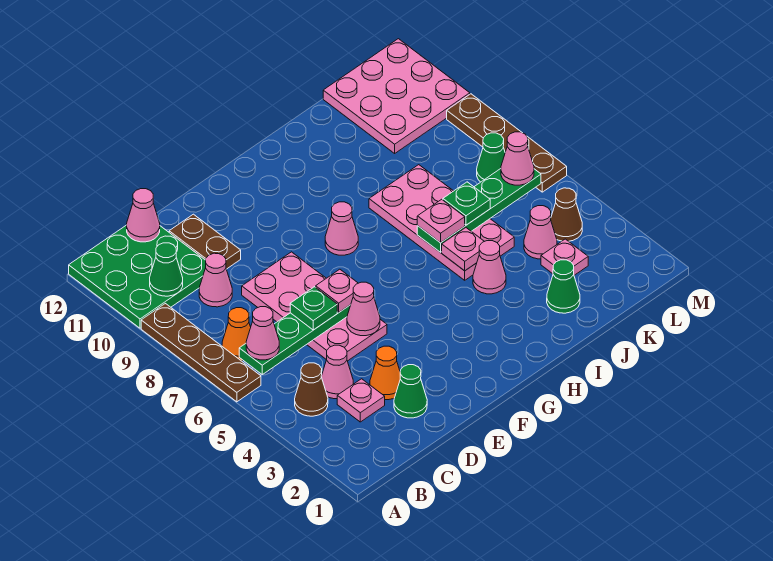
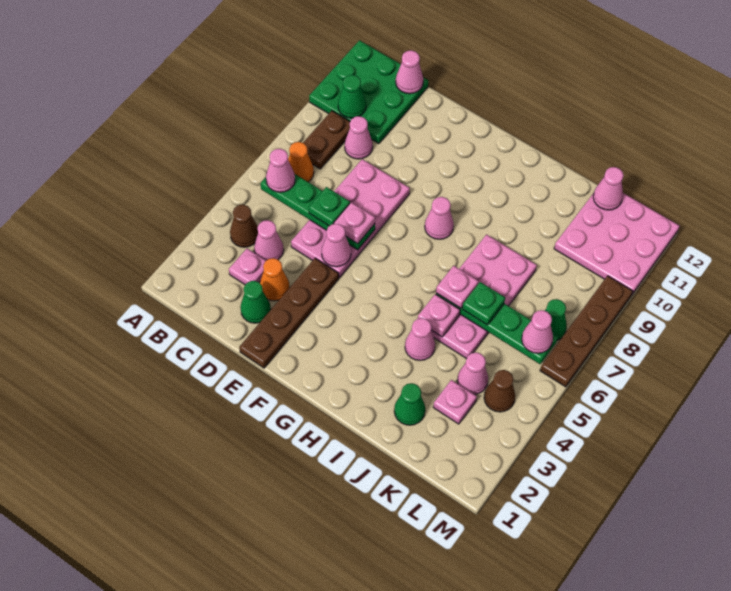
brown plate A6:A9 level 1 -> brown plate E1:E4 level 1
brown plate D10:D11 level 1 -> brown plate B8:B9 level 1
none -> pink cone K12 level 2

